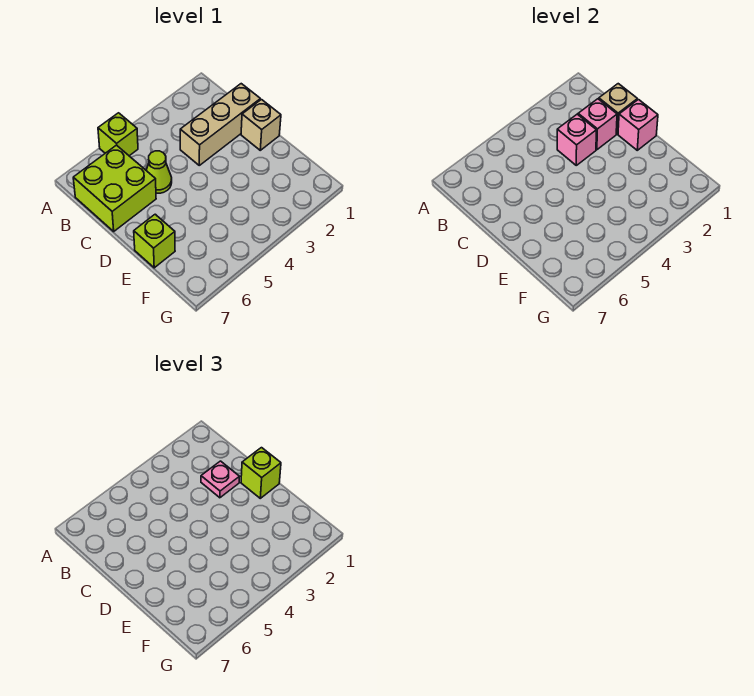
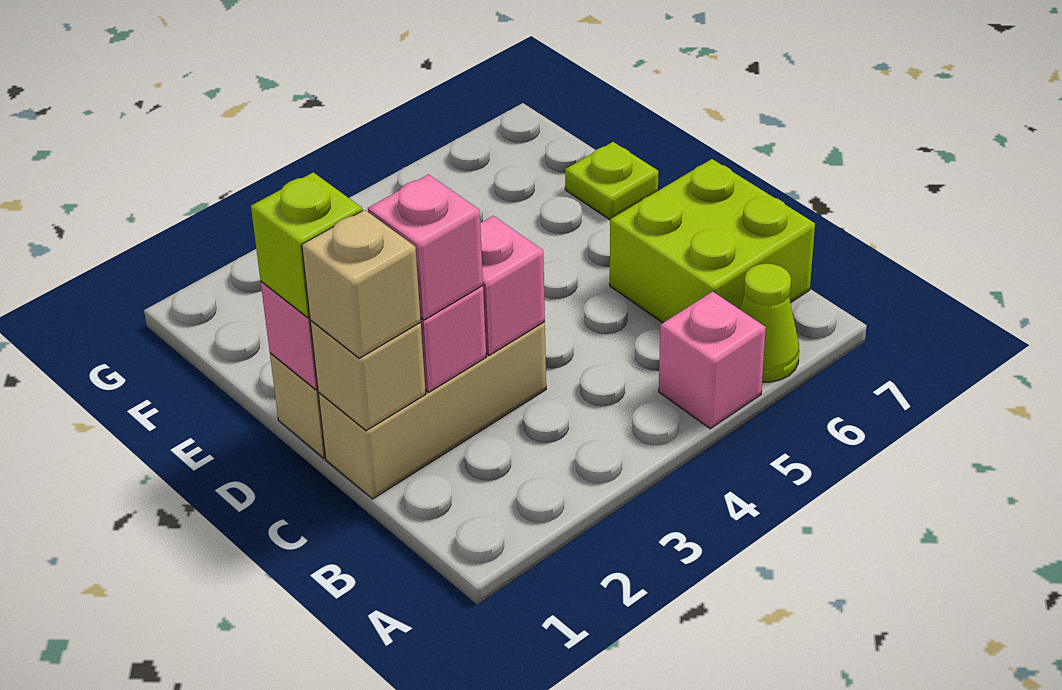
lime brick A5 level 1 -> pink brick A5 level 1
none -> tan brick C1 level 3
pink plate C2 level 3 -> pink brick C2 level 3
lime cone C5 level 1 -> lime cone A6 level 1
lime brick E7 level 1 -> lime plate E7 level 1

